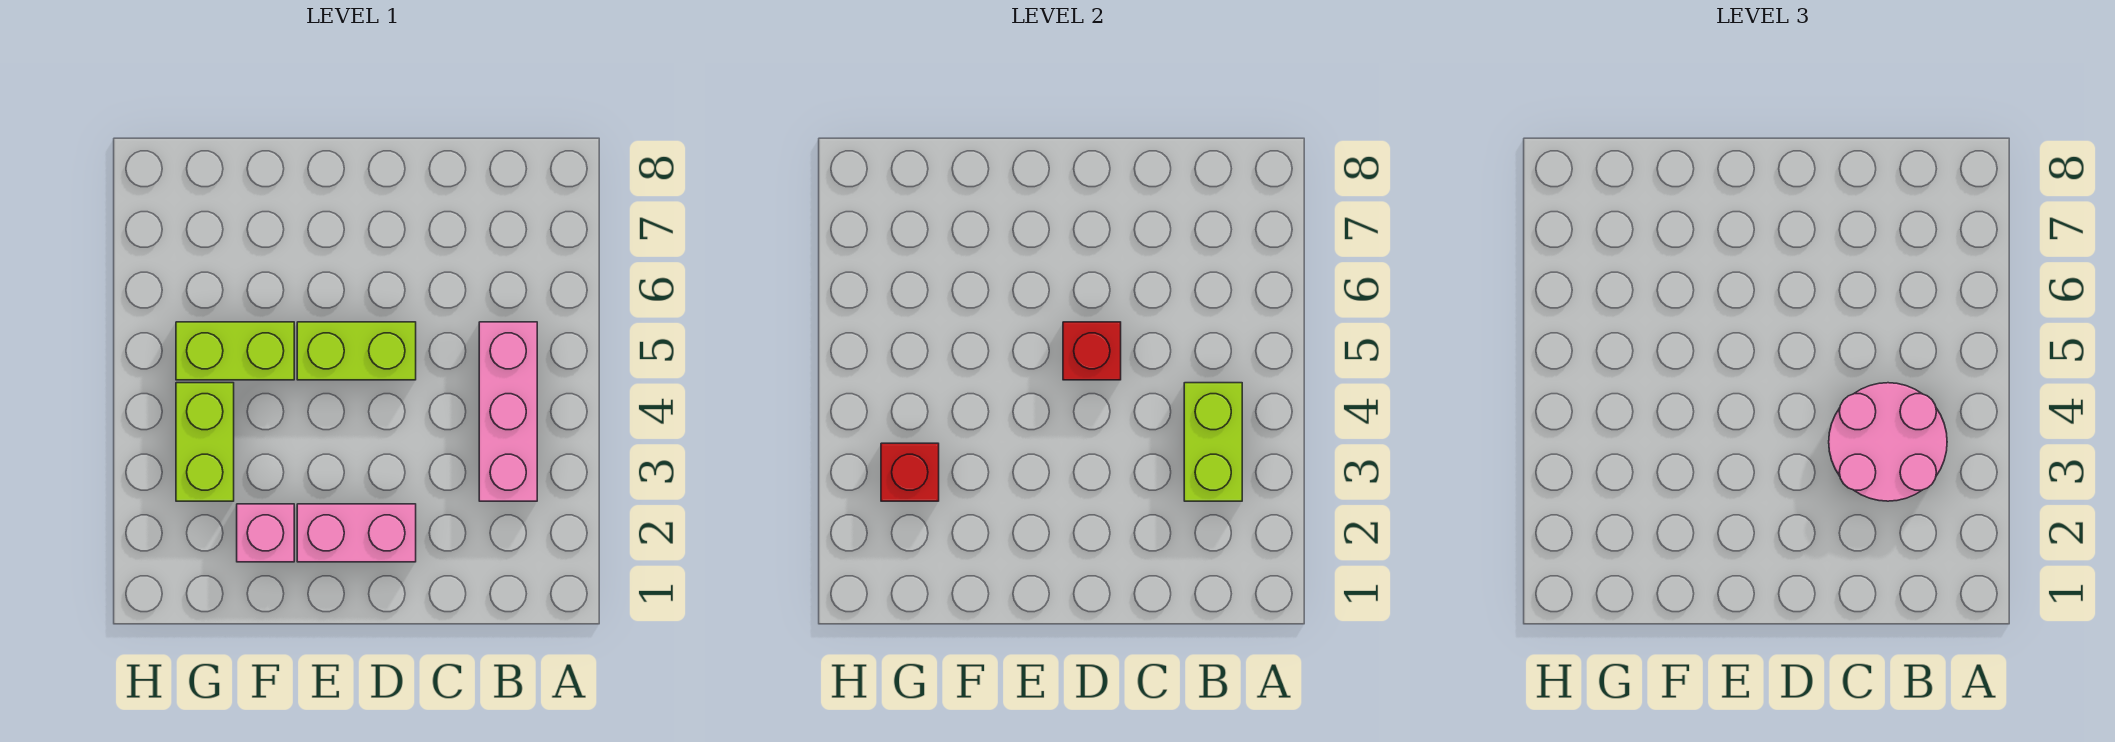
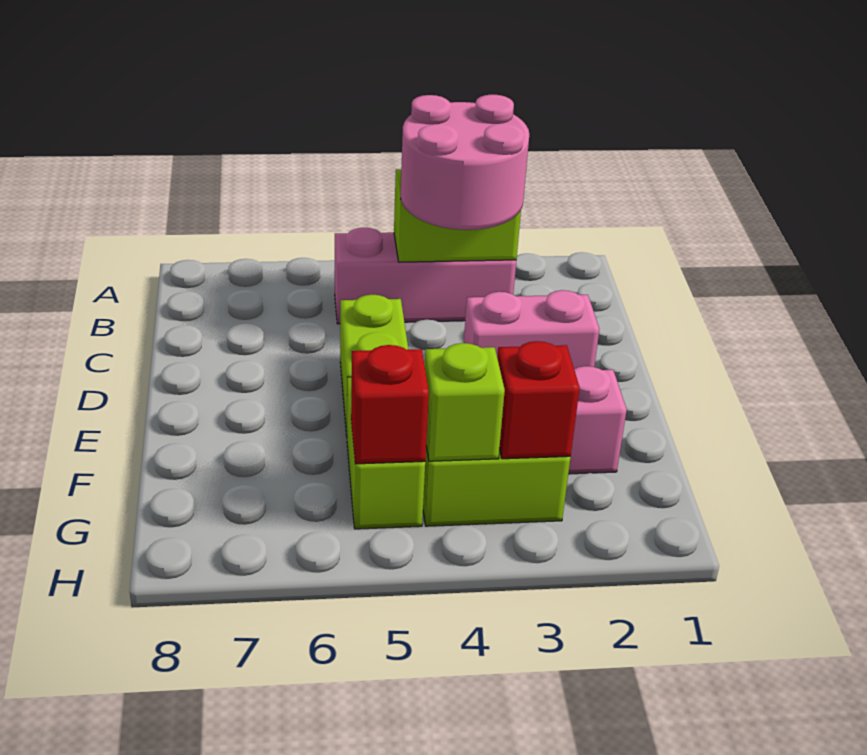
pink brick D2:E2 level 1 -> pink brick D2:D3 level 1
red brick D5 level 2 -> red brick G5 level 2
none -> lime brick G4 level 2

